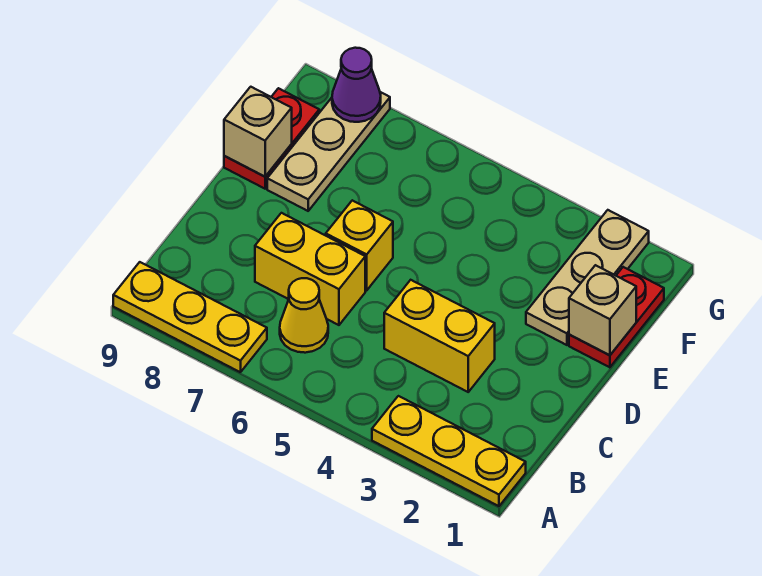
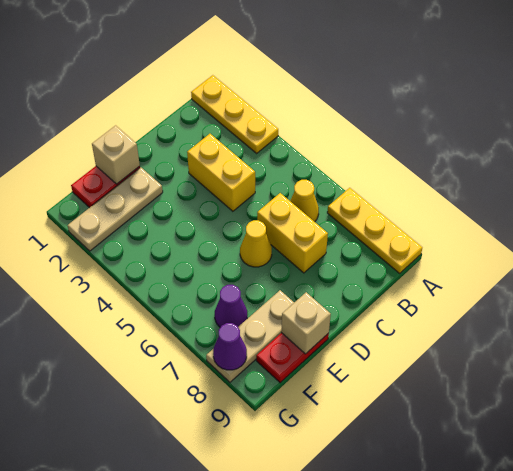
yellow brick D6 level 1 -> yellow cone D6 level 1
none -> purple cone F7 level 1

